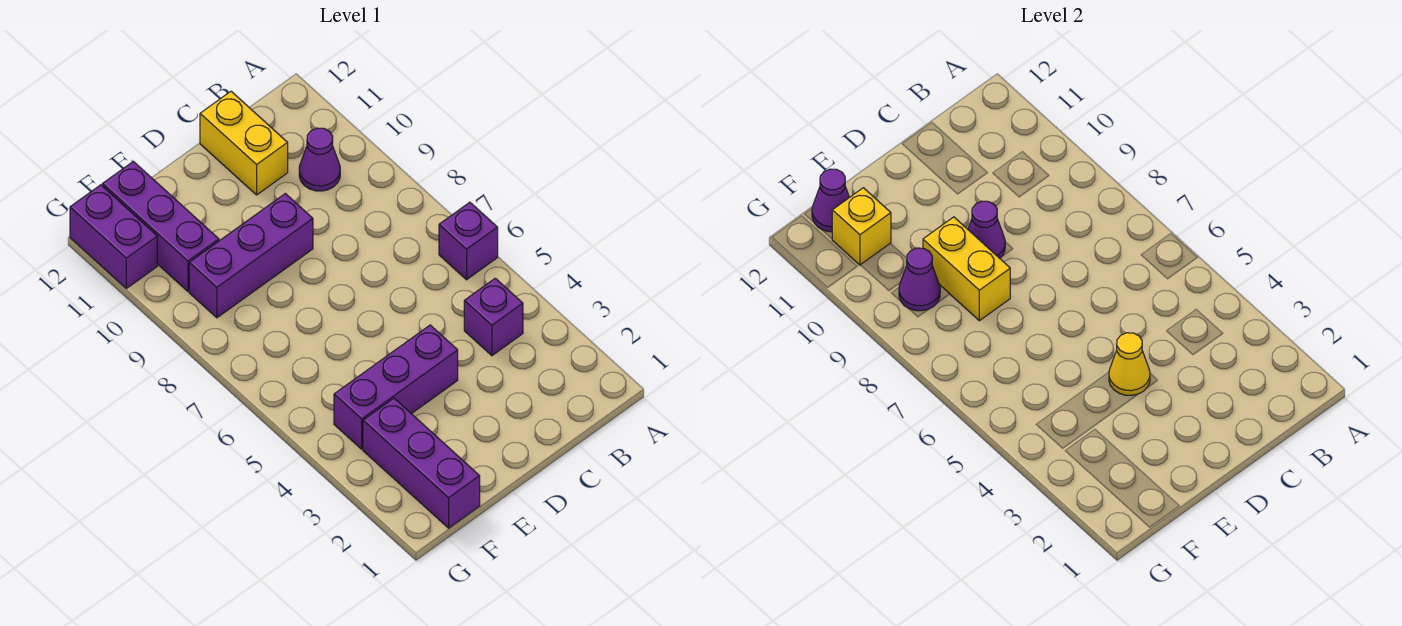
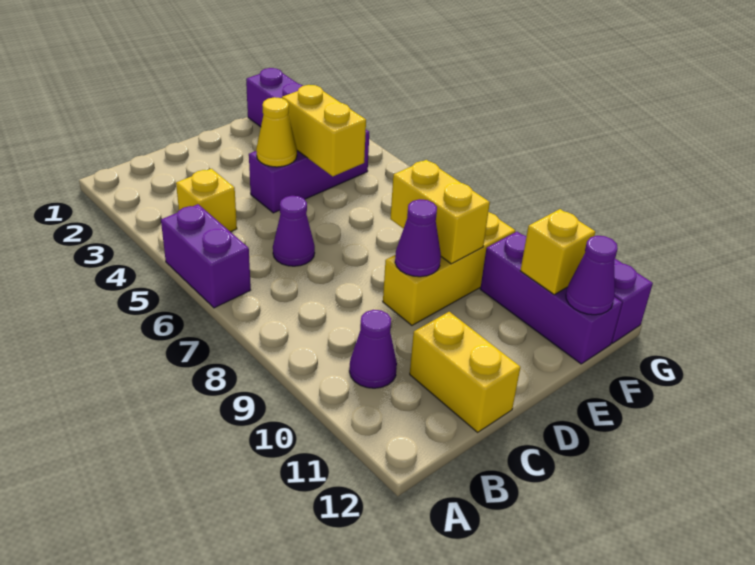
purple brick A6 level 1 -> purple brick A5:A6 level 1
purple brick B4 level 1 -> yellow brick B4 level 1
purple brick D9:F9 level 1 -> yellow brick D9:F9 level 1
none -> yellow brick E4:E5 level 2
purple cone F9 level 2 -> purple cone C6 level 1

